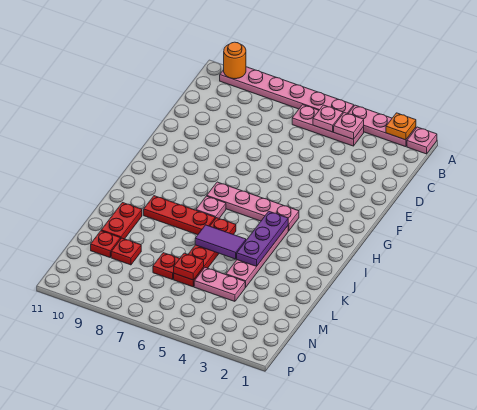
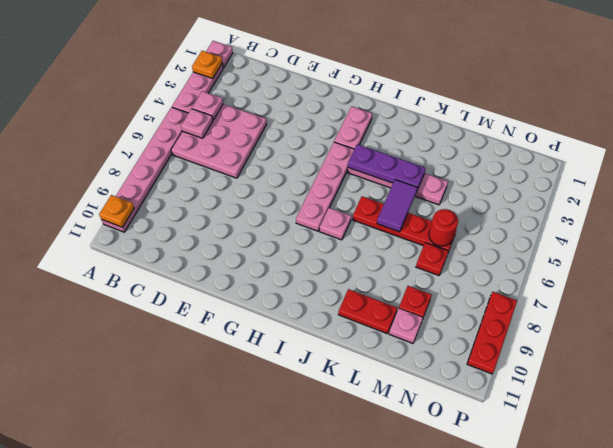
orange round brick A10 level 2 -> orange plate A10 level 2
pink plate B4:B6 level 1 -> pink plate B4:D6 level 1
red plate J7:J9 level 1 -> red plate P8:P10 level 1
pink plate M4:M5 level 1 -> pink plate H2:H3 level 1
red plate M6 level 2 -> red round brick M6 level 2
red plate M10 level 1 -> pink plate M10 level 1

